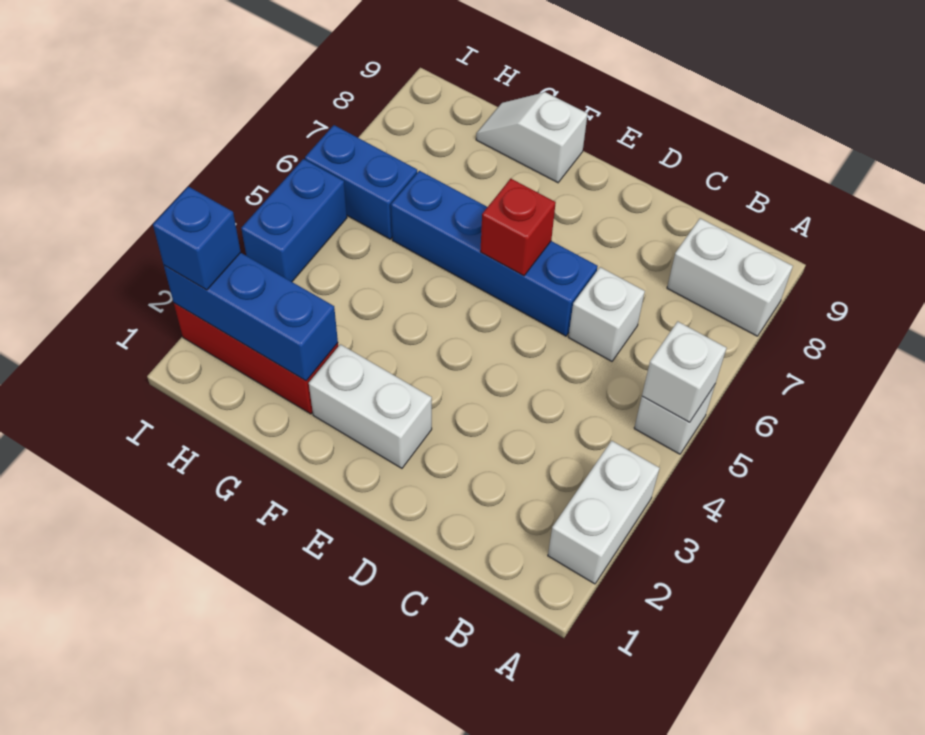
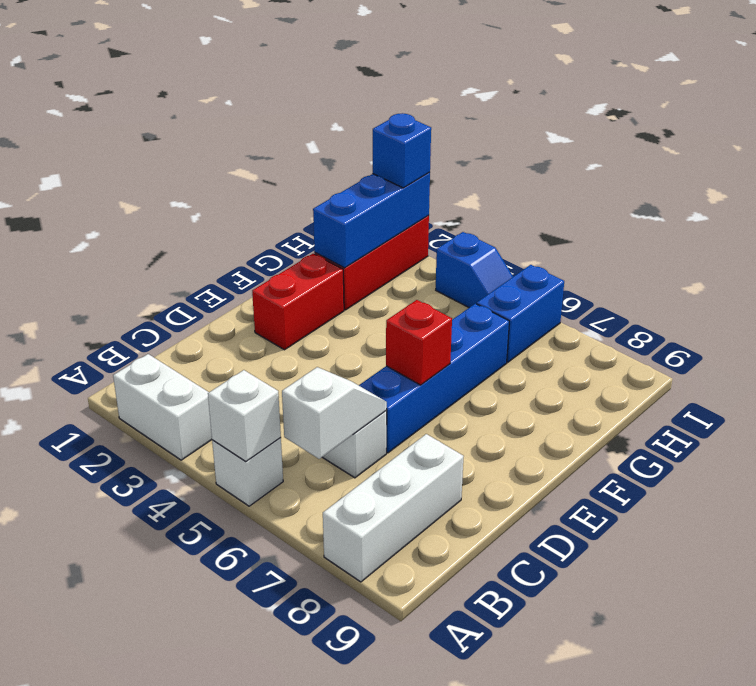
white brick A8:B8 level 1 -> white brick A8:C8 level 1
white brick E2:F2 level 1 -> red brick E2:F2 level 1
white slope F9:G9 level 1 top F -> white slope B6:C6 level 2 top B
blue brick I4:I5 level 1 -> blue slope I4:I5 level 1 top 4

